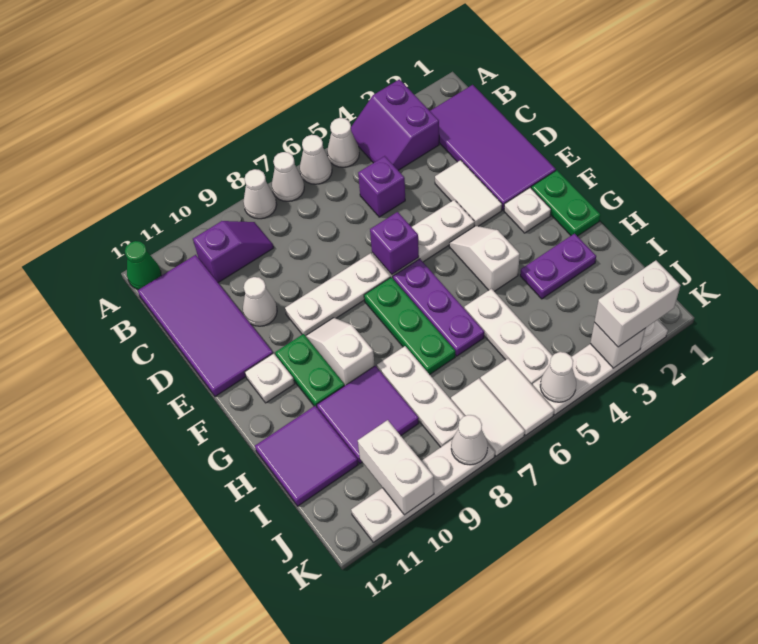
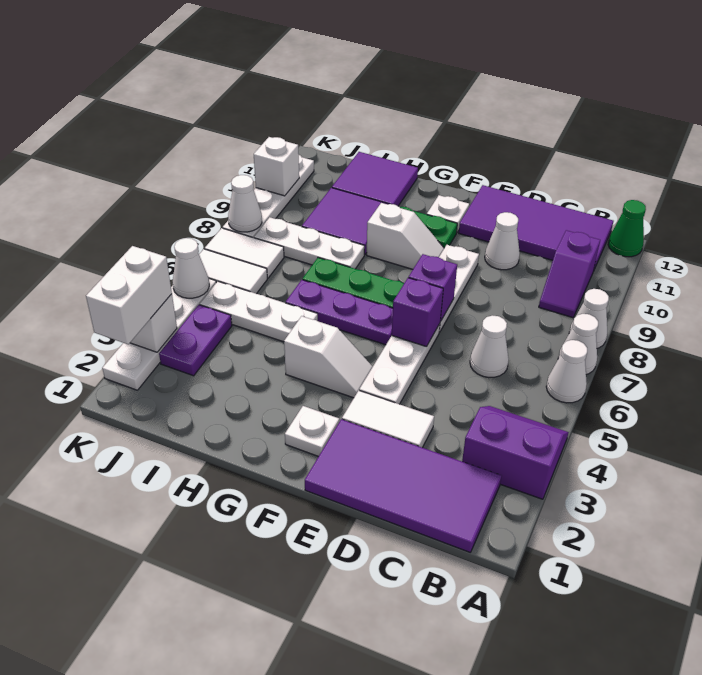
white cone A5 level 1 -> white cone C6 level 1
purple brick C5 level 1 -> purple brick E7 level 2
green plate F1:G1 level 1 -> none
purple plate H2:H3 level 1 -> purple plate J3:J4 level 1
white brick J10:K10 level 2 -> white brick K10 level 2

